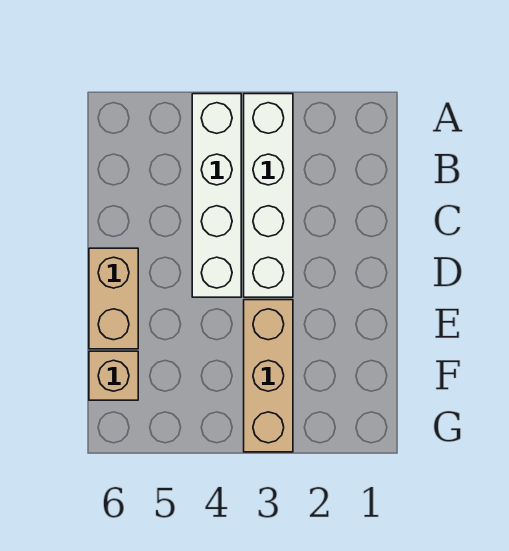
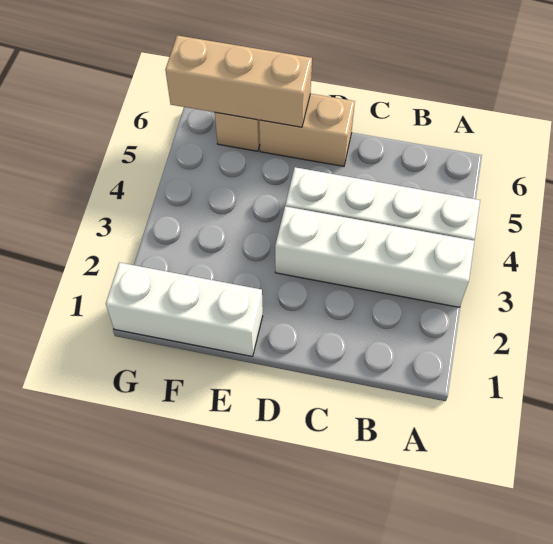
none -> white brick E1:G1 level 1
tan brick E3:G3 level 1 -> tan brick E6:G6 level 2

